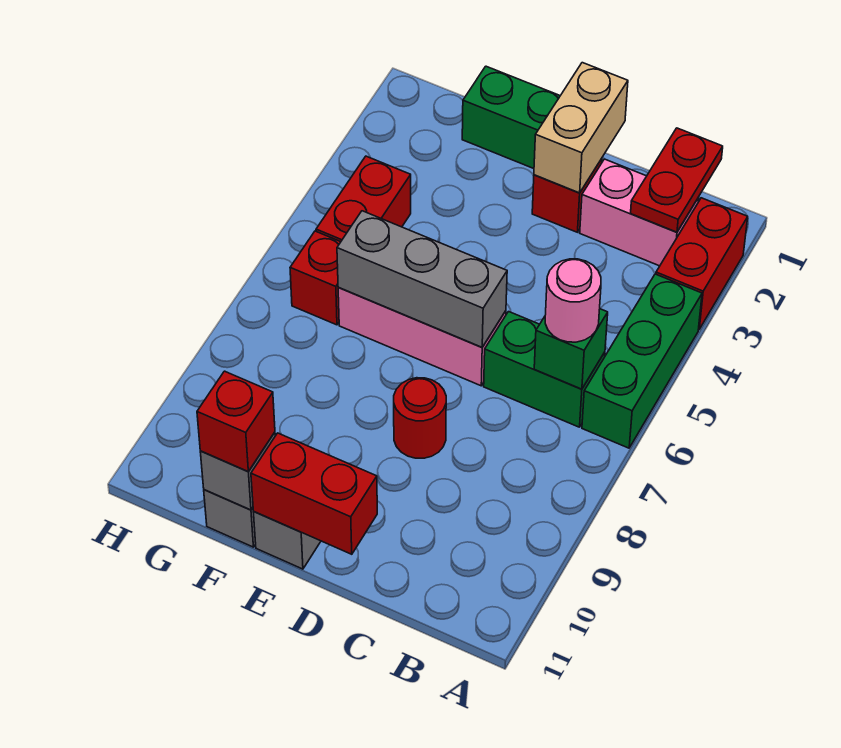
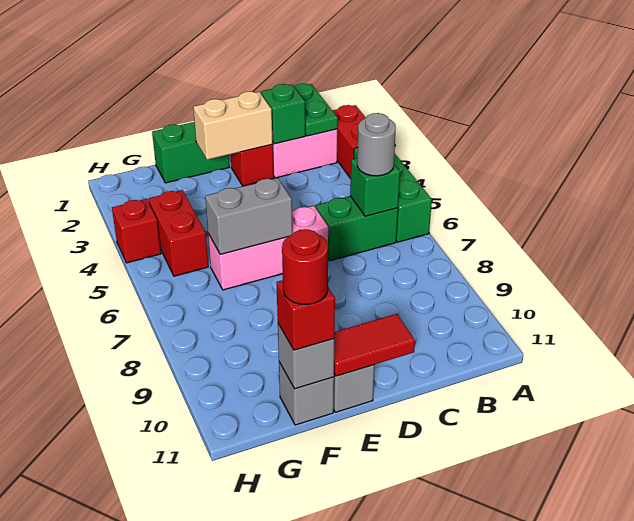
red plate B1:B2 level 2 -> green plate B1:B2 level 2
pink round brick B6 level 3 -> grey round brick B6 level 3
none -> green brick C2 level 2
tan brick D1:D2 level 2 -> tan brick D2:E2 level 2
grey brick D6:F6 level 2 -> grey brick E6:F6 level 2
red round brick D8 level 1 -> red round brick F11 level 4
red brick D11:E11 level 2 -> red tile D11:E11 level 2
red brick G6 level 1 -> red brick H4 level 1

